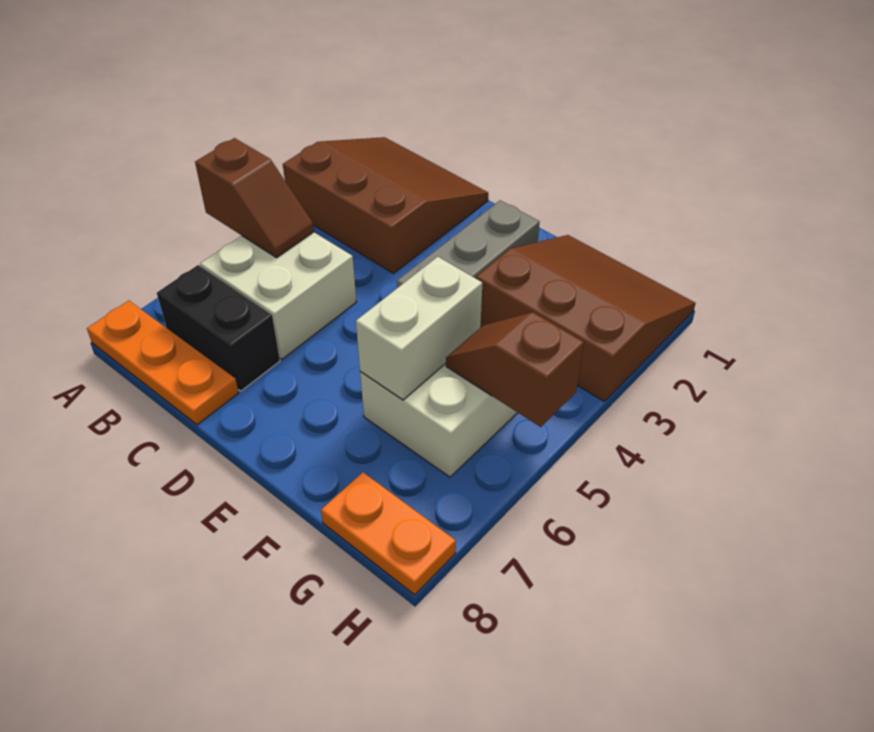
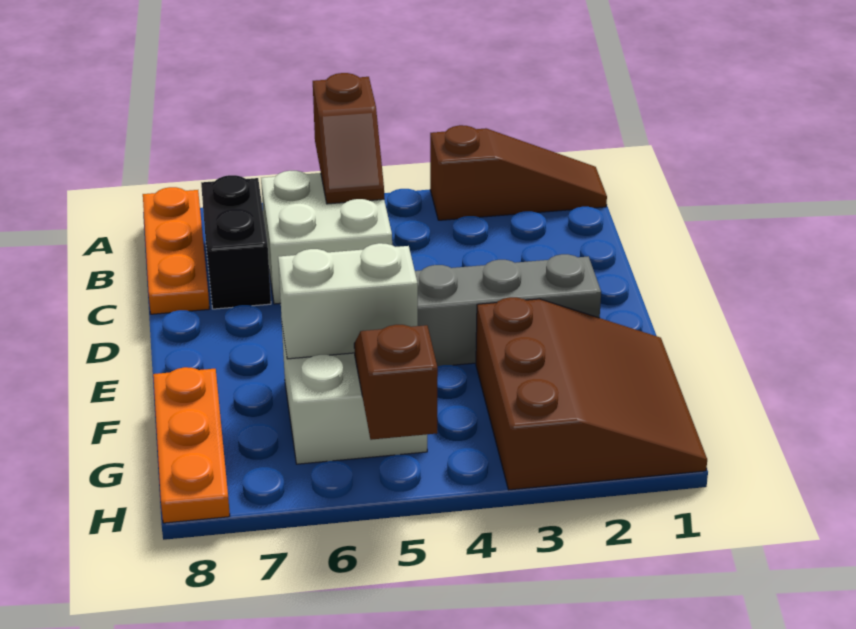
brown slope A1:C3 level 1 top 3 -> brown slope A1:A3 level 1 top 3
orange plate G8:H8 level 1 -> orange plate F8:H8 level 1

